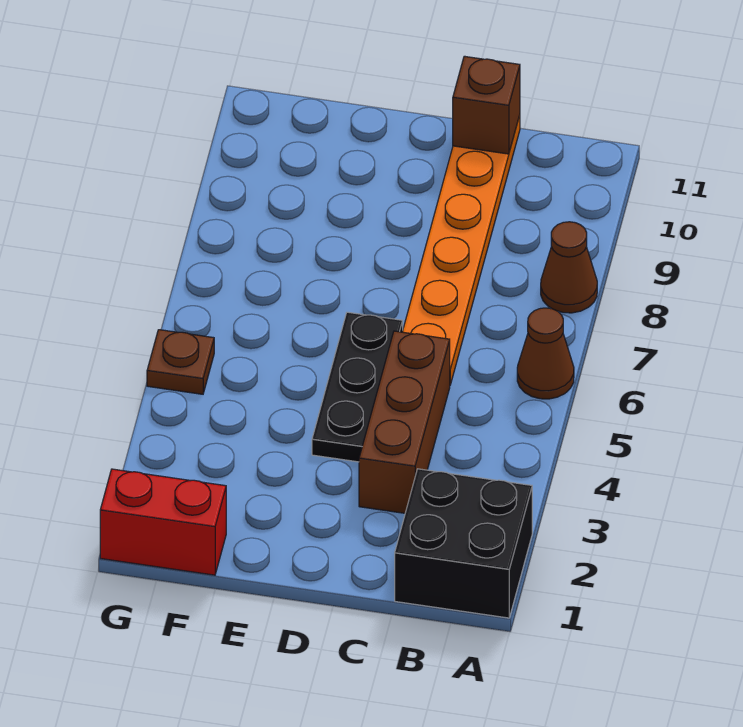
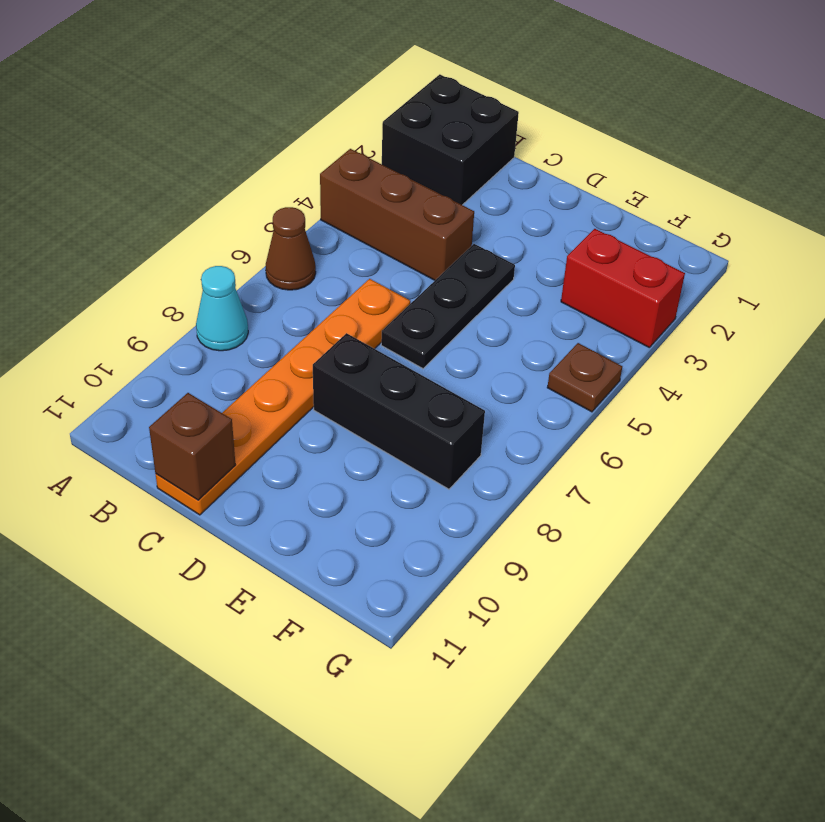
brown cone A8 level 1 -> cyan cone A8 level 1
brown brick C3:C5 level 1 -> brown brick A4:C4 level 1
none -> black brick D8:F8 level 1
red brick F1:G1 level 1 -> red brick F3:G3 level 1

